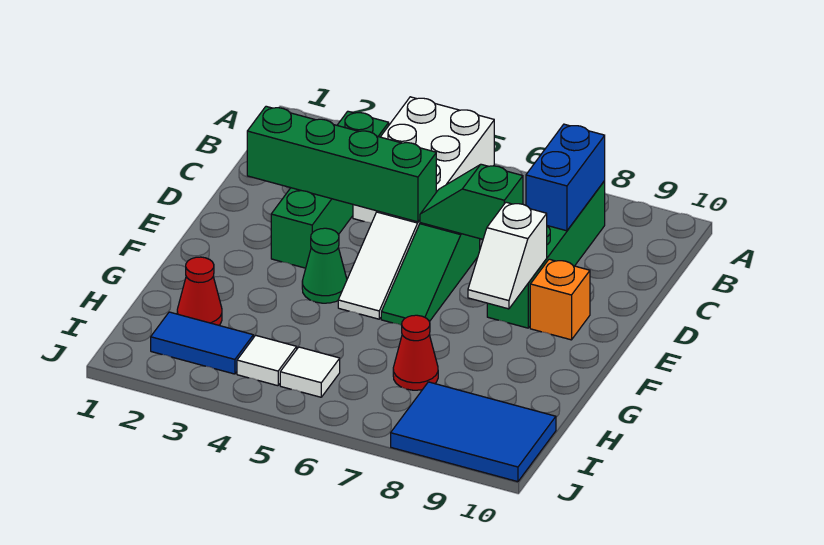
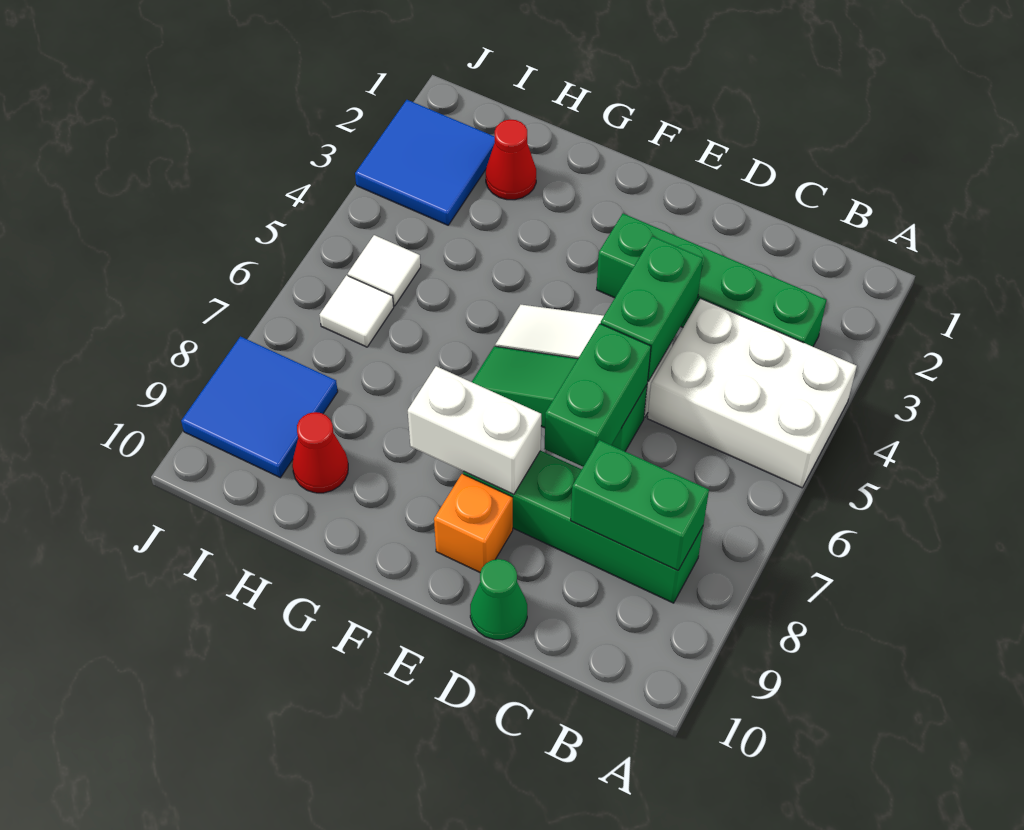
blue brick B8:C8 level 2 -> green brick B8:C8 level 2
green brick D2:D5 level 2 -> green brick D4:D5 level 2
green slope D6:D7 level 2 top 7 -> green brick D6:D7 level 2
white slope E8:F8 level 2 top E -> white brick E8:F8 level 2
green cone F4 level 1 -> green cone D10 level 1
red cone H7 level 1 -> red cone H9 level 1
blue tile I2:I3 level 1 -> blue tile I2:J3 level 1
white tile I4 level 1 -> white tile I6 level 1
blue tile I8:J10 level 1 -> blue tile I8:J9 level 1

